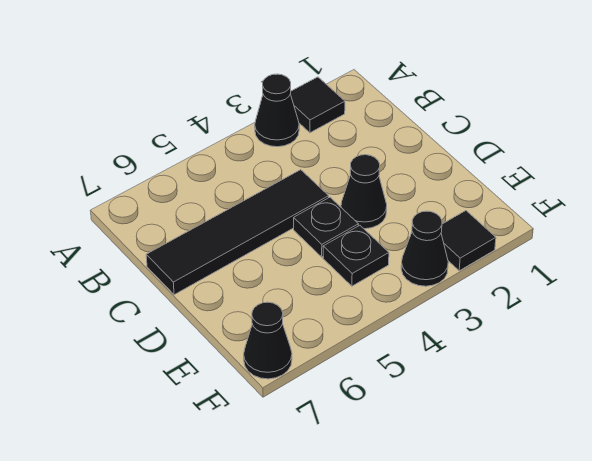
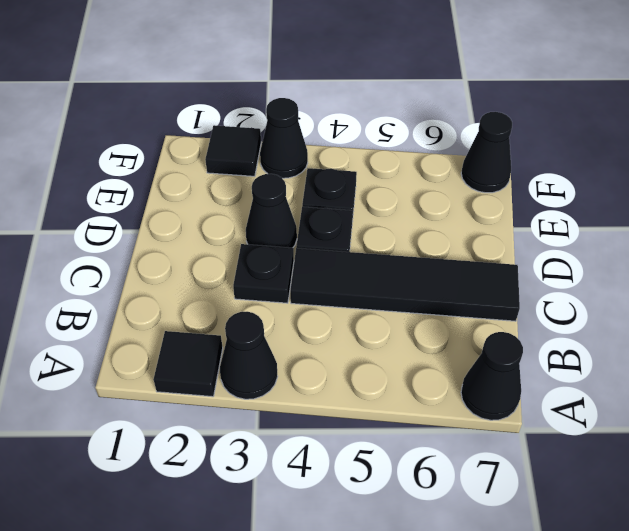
none -> black cone A7 level 1
none -> black plate C3 level 1

